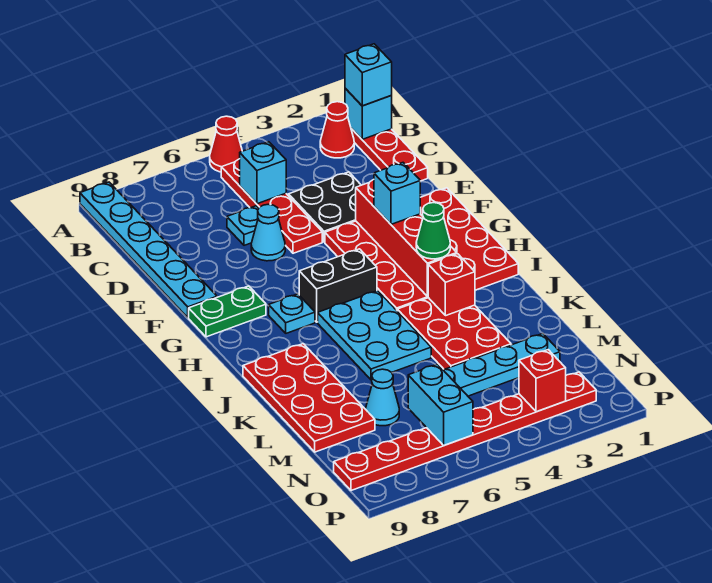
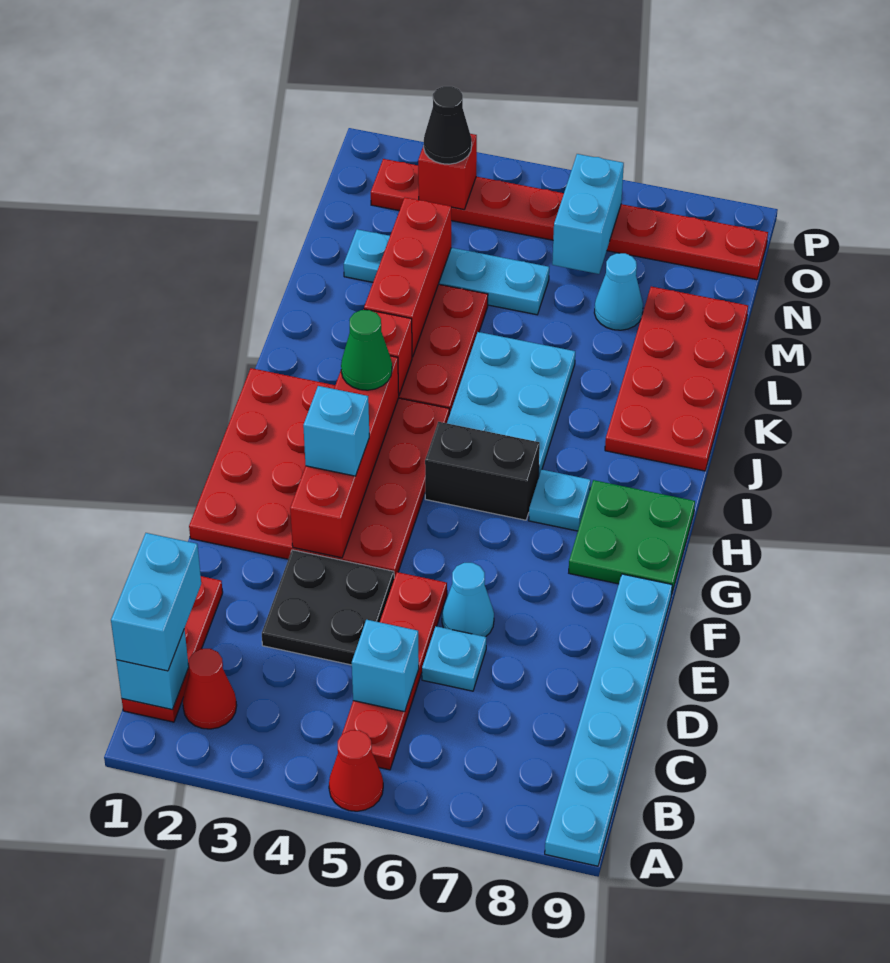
cyan brick B1 level 3 -> cyan brick B1:C1 level 3
green plate G8:G9 level 1 -> green plate G8:H9 level 1
none -> red brick K3:M3 level 2
none -> black cone O3 level 3

